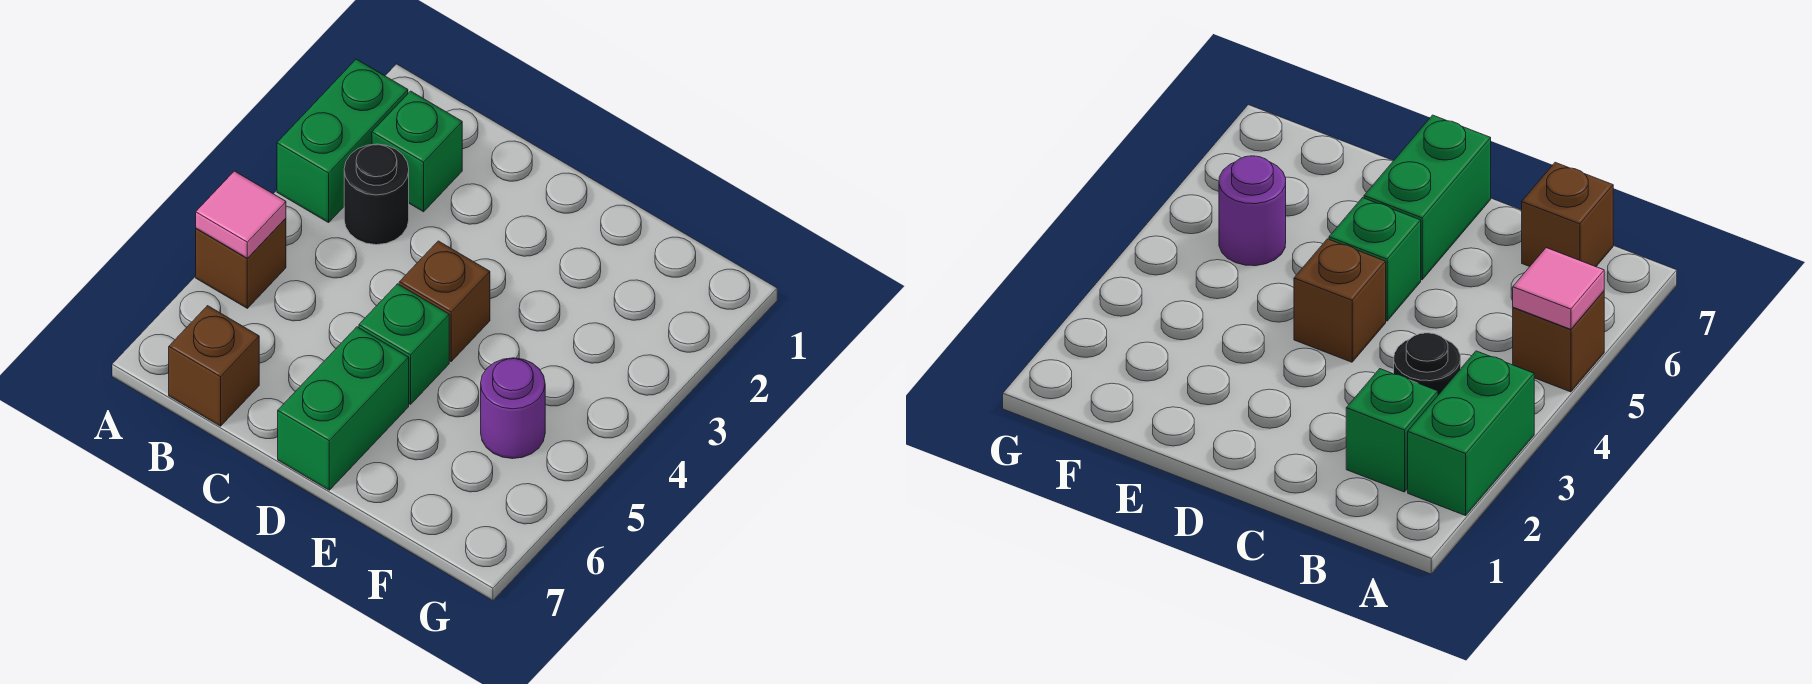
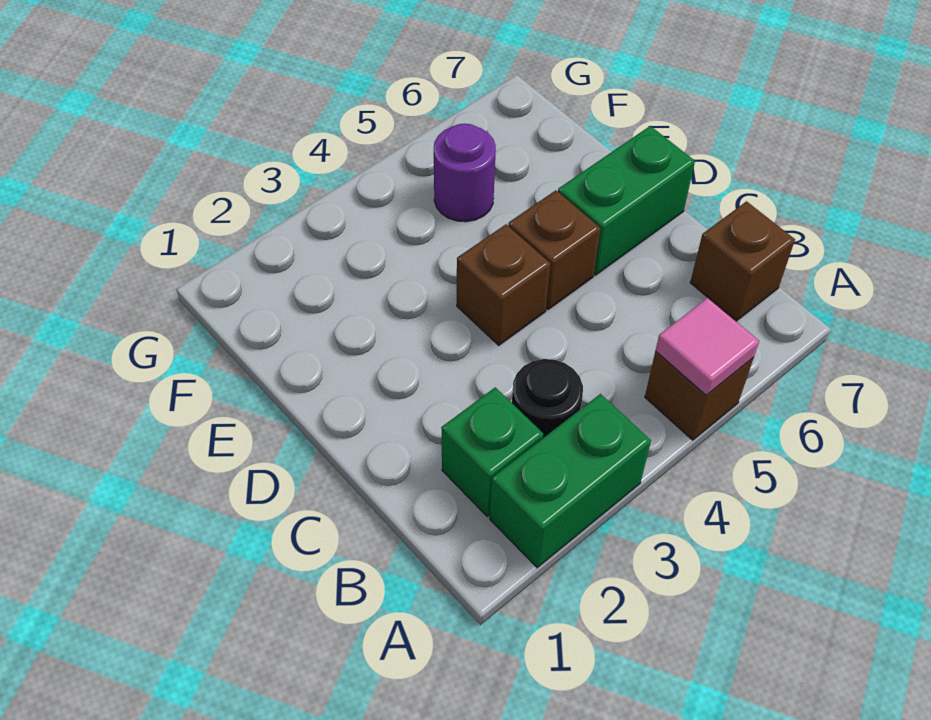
green brick D5 level 1 -> brown brick D5 level 1

